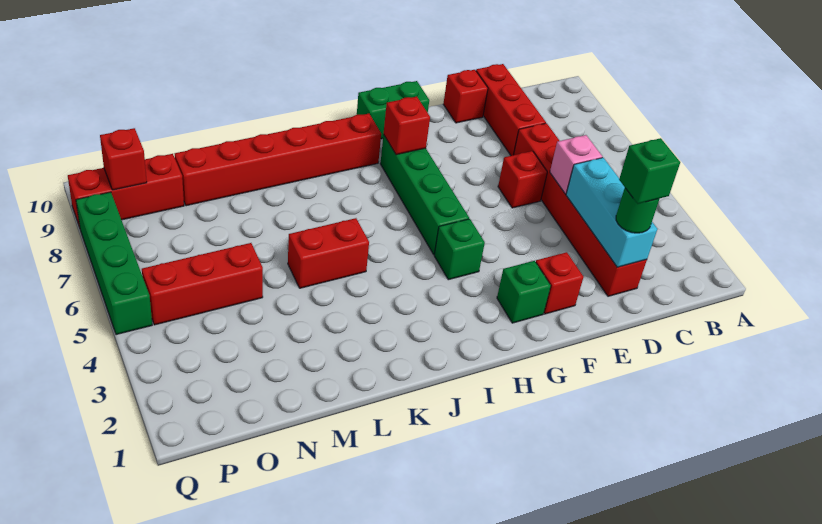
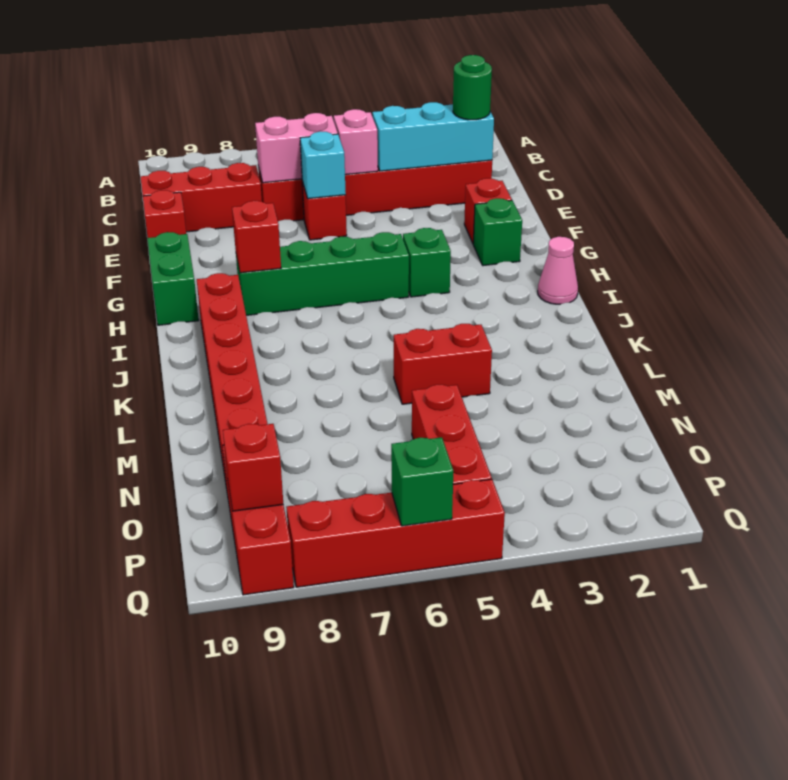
green brick D2 level 4 -> green brick Q6 level 2
none -> pink brick D6:D7 level 2
none -> cyan brick E6 level 2
none -> pink cone I1 level 1
red brick K5:L5 level 1 -> red brick L4:L5 level 1
green brick Q5:Q8 level 1 -> red brick Q5:Q8 level 1

